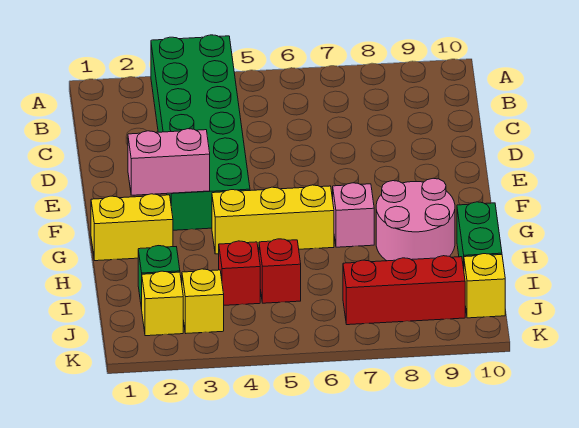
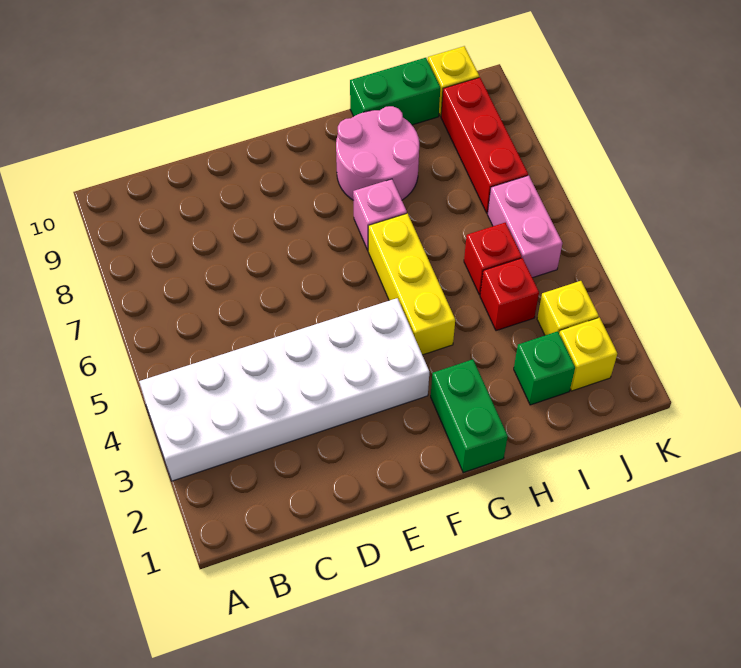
green brick A3:F4 level 1 -> white brick A3:F4 level 1
pink brick F2:F3 level 2 -> pink brick J5:J6 level 1
yellow brick G1:G2 level 1 -> green brick G1:G2 level 1

